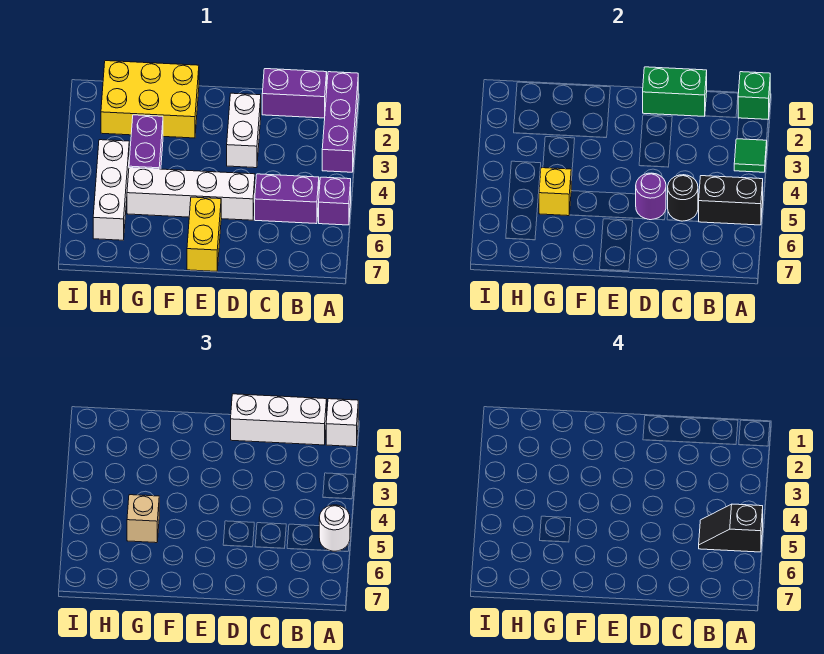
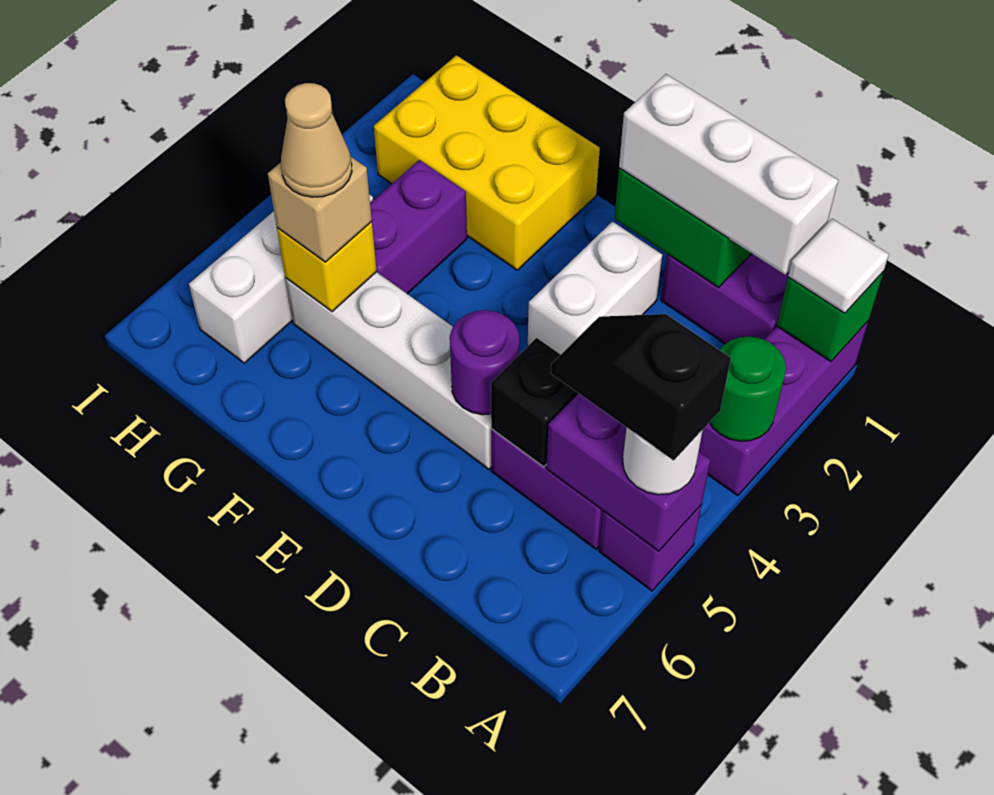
white brick A1 level 3 -> white tile A1 level 3
green tile A3 level 2 -> green round brick A3 level 2
black brick A5:B5 level 2 -> purple brick A5:B5 level 2
black round brick C5 level 2 -> black brick C5 level 2
yellow brick E6:E7 level 1 -> none
none -> tan cone G5 level 4

